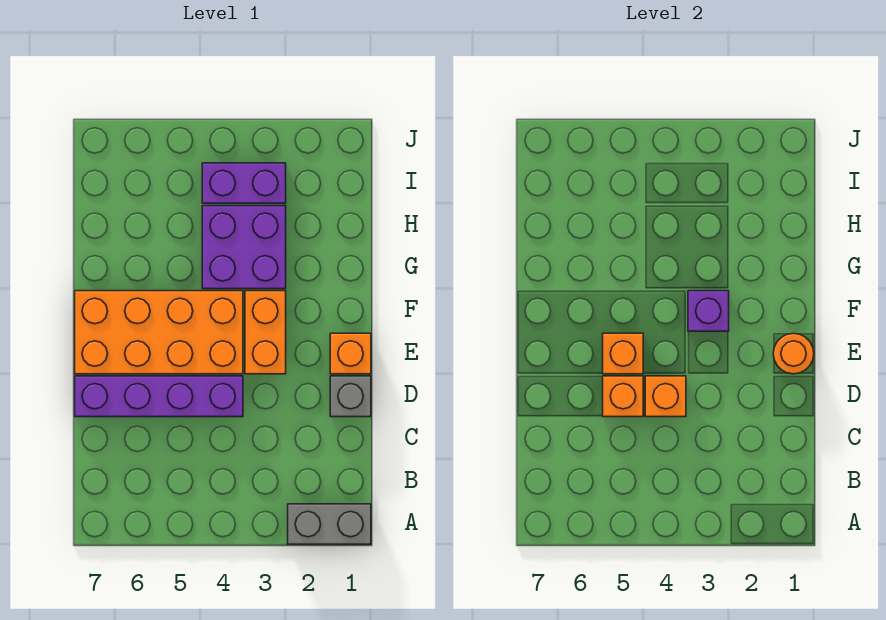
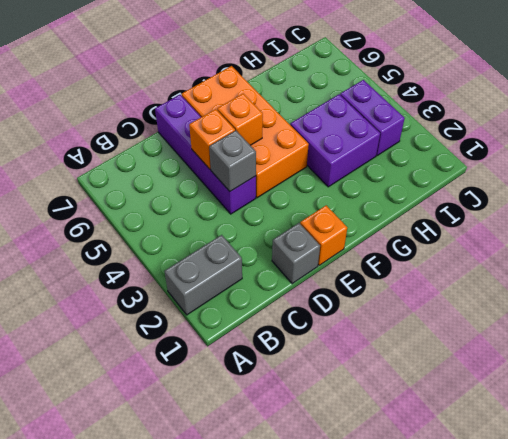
grey brick A1:A2 level 1 -> grey brick A2:B2 level 1
orange brick D4 level 2 -> grey brick D4 level 2
orange round brick E1 level 2 -> none
orange brick E3:F3 level 1 -> none
purple brick F3 level 2 -> none

